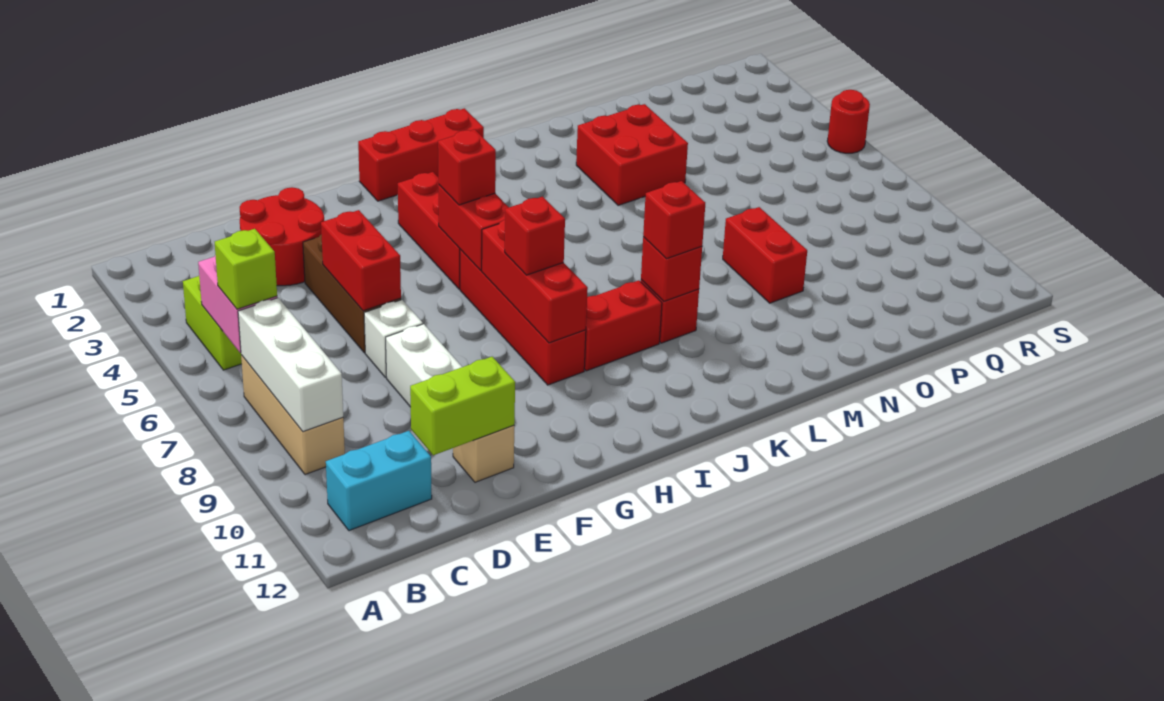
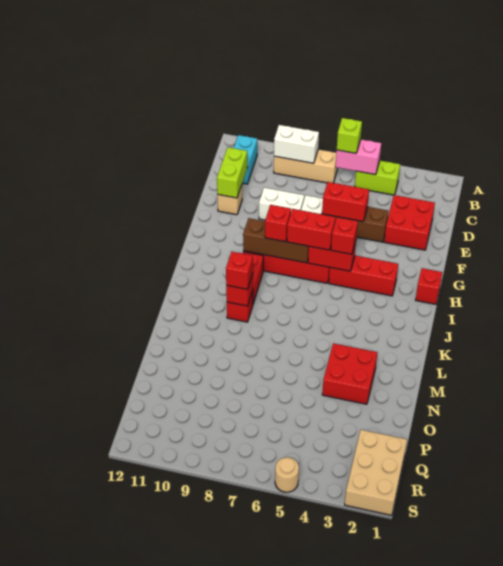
white brick B7:B9 level 2 -> white brick B8:B9 level 2
red round brick D2:E3 level 1 -> red brick D2:E3 level 1
red brick H1:J1 level 1 -> red brick H1 level 1
red brick H7:H9 level 2 -> brown brick H7:H9 level 2
red brick N8:N9 level 1 -> red brick H6:H7 level 3
none -> tan brick Q1:S2 level 1
red round brick S5 level 1 -> tan round brick S5 level 1

